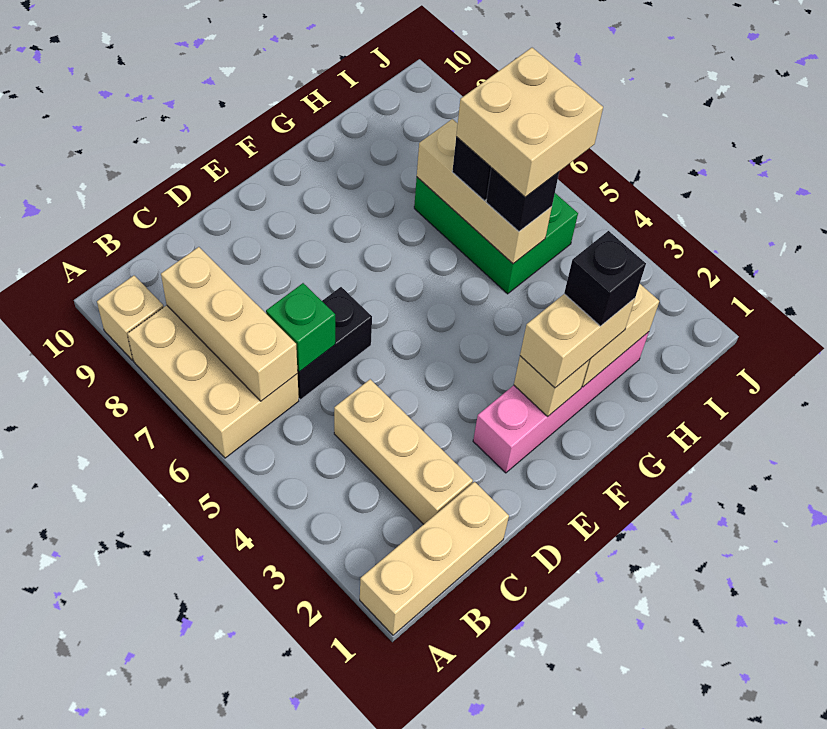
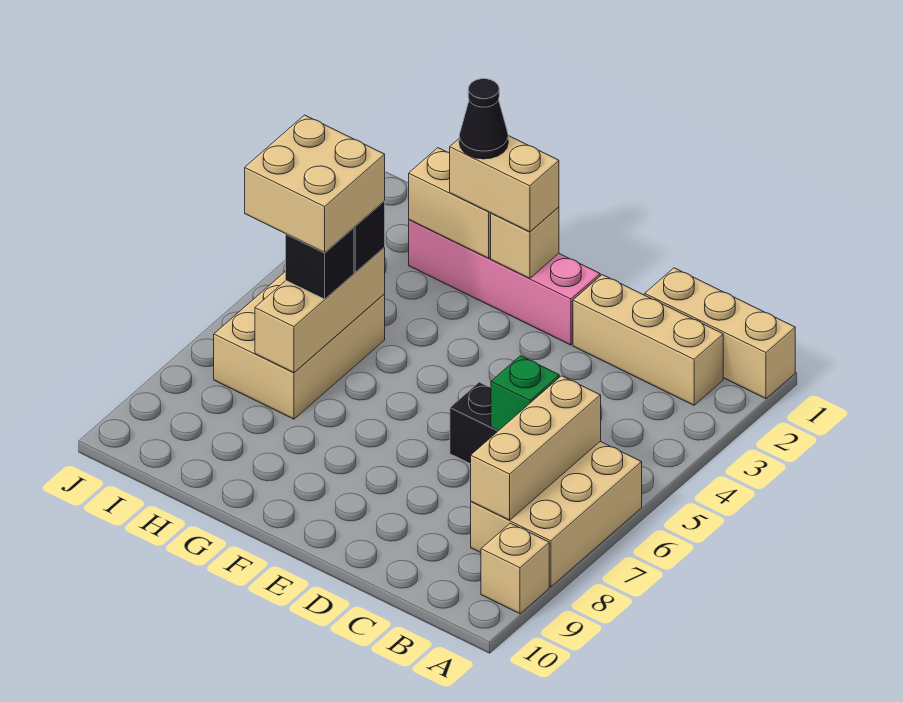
tan brick C2:C4 level 1 -> tan brick B2:D2 level 1
black brick G2 level 4 -> black cone G2 level 4
green brick H5:I7 level 1 -> tan brick H5:I7 level 1

